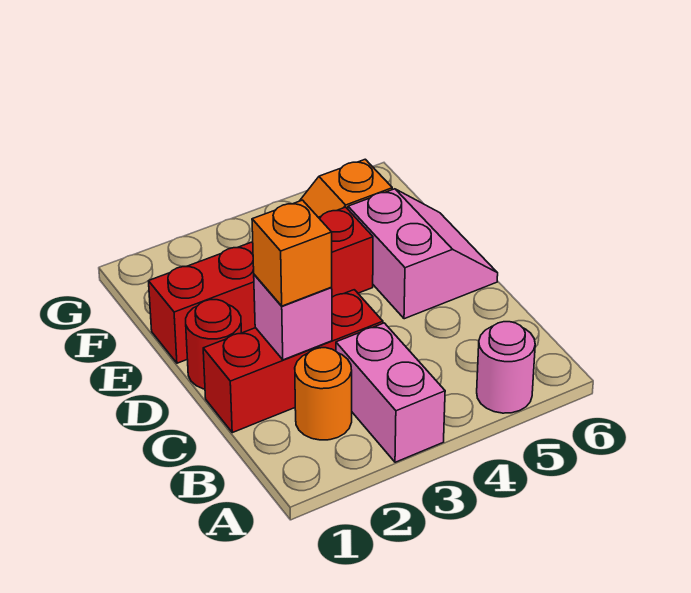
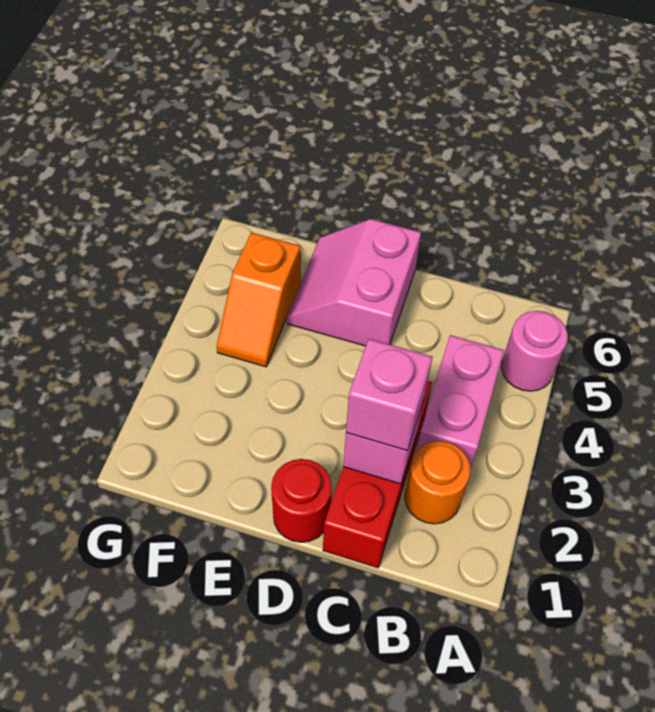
pink brick A3:B3 level 1 -> pink brick B3:B4 level 1
orange brick C2 level 3 -> pink brick C2 level 3
pink slope D5:E6 level 1 top 5 -> pink slope D5:E6 level 1 top D
red brick E1:E4 level 1 -> none

